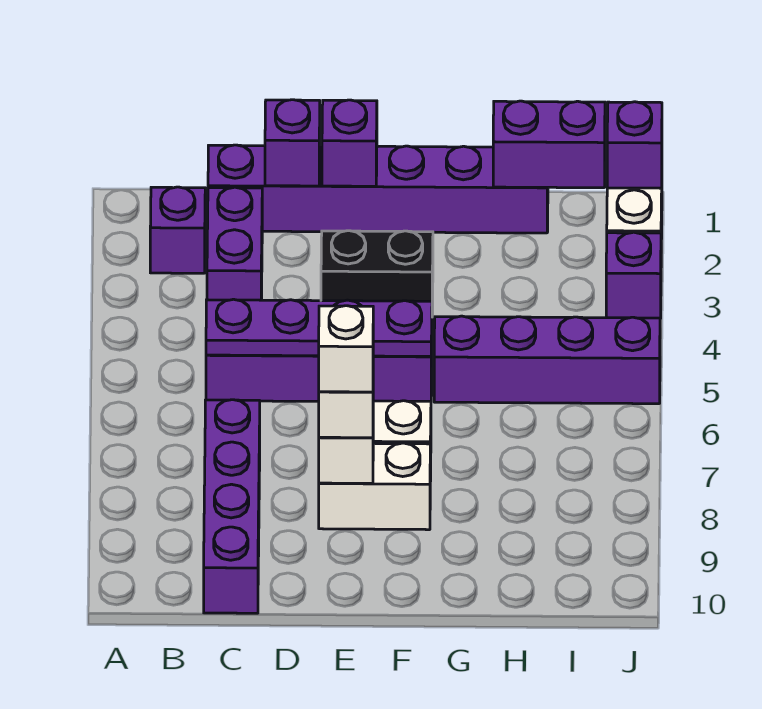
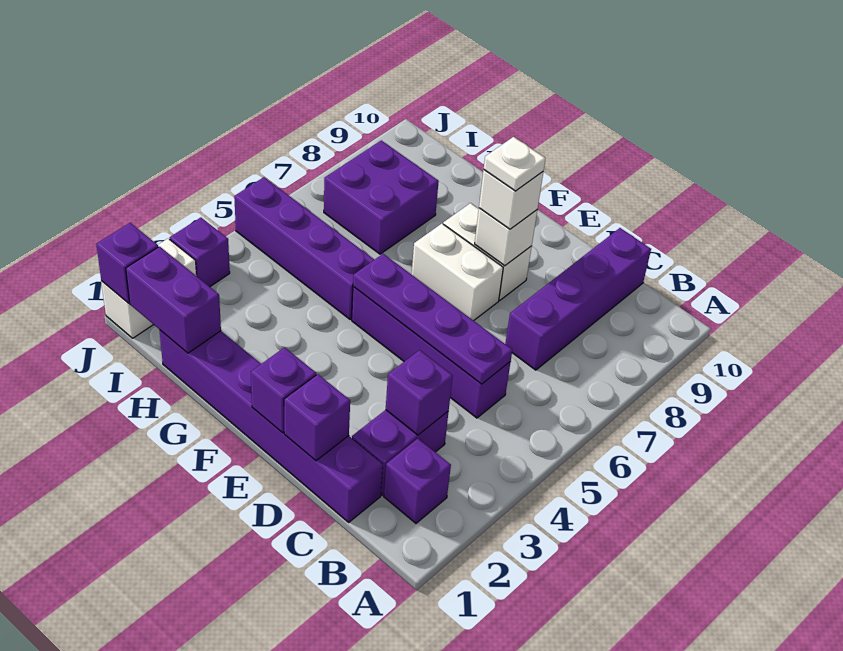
none -> purple brick C3 level 2
black brick E3:F3 level 1 -> none
white brick E8 level 4 -> white plate E8 level 4
none -> purple brick H7:I8 level 1

